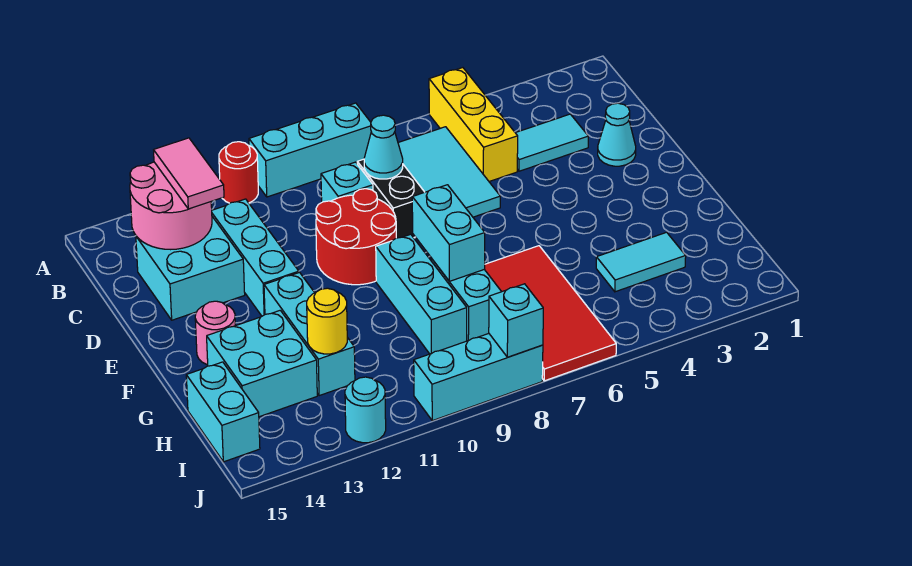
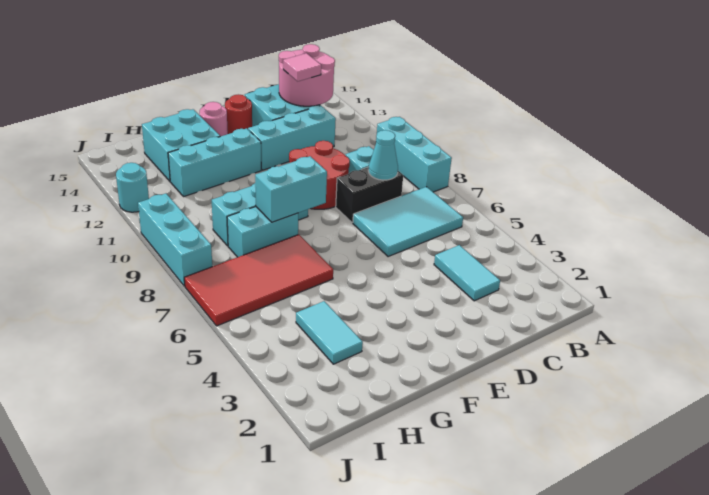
yellow brick A5:C5 level 1 -> none
red round brick A11 level 1 -> red round brick E14 level 1
pink tile B13:C13 level 3 -> pink tile C13 level 3
cyan cone D2 level 1 -> none
yellow round brick H12 level 2 -> none
cyan brick H15:I15 level 1 -> none
cyan brick J8 level 2 -> none

